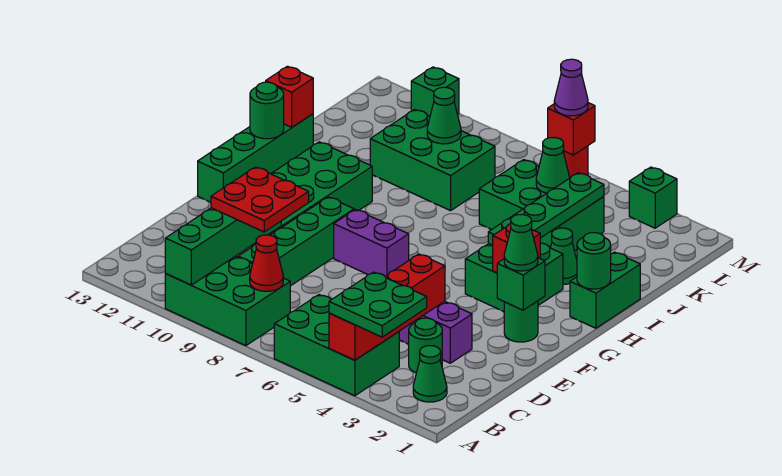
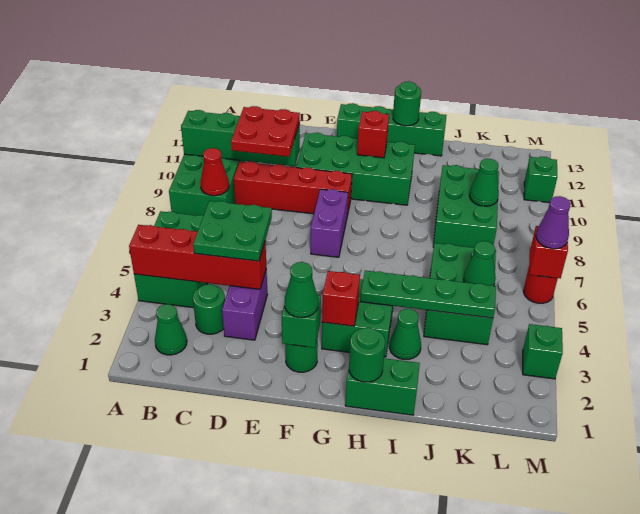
green plate A3:B4 level 3 -> green plate C4:D5 level 3
green brick C9:F9 level 1 -> red brick C9:F9 level 1
red brick I13 level 2 -> red brick G11 level 2

